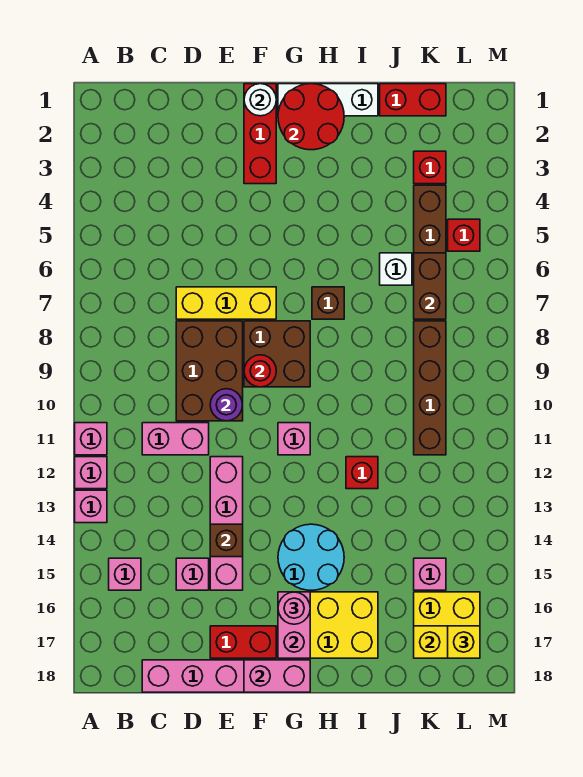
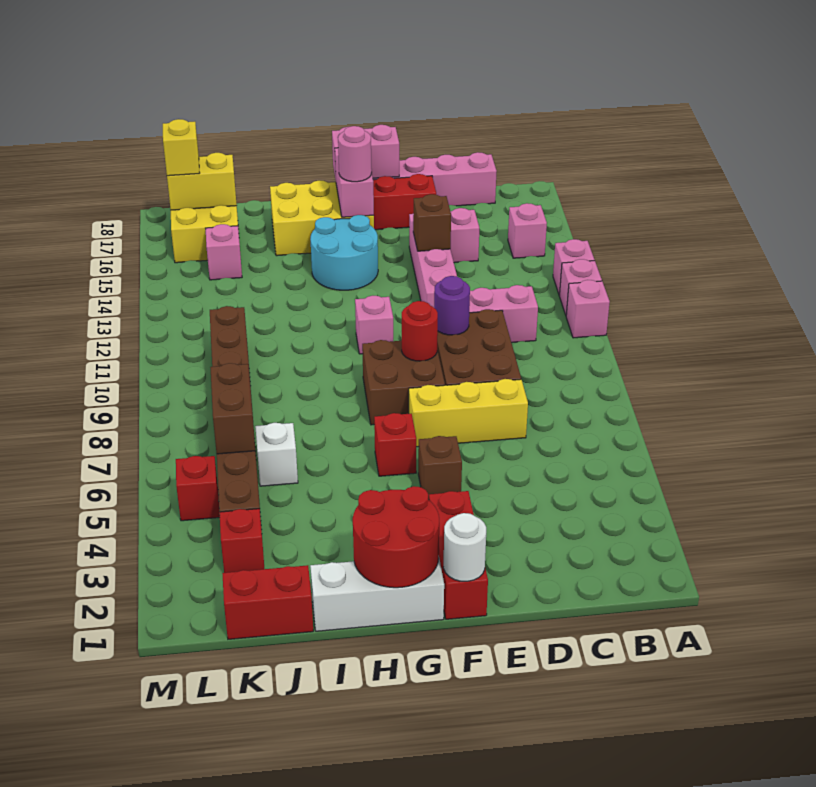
brown brick H7 level 1 -> brown brick F5 level 1
red brick I12 level 1 -> red brick G6 level 1

